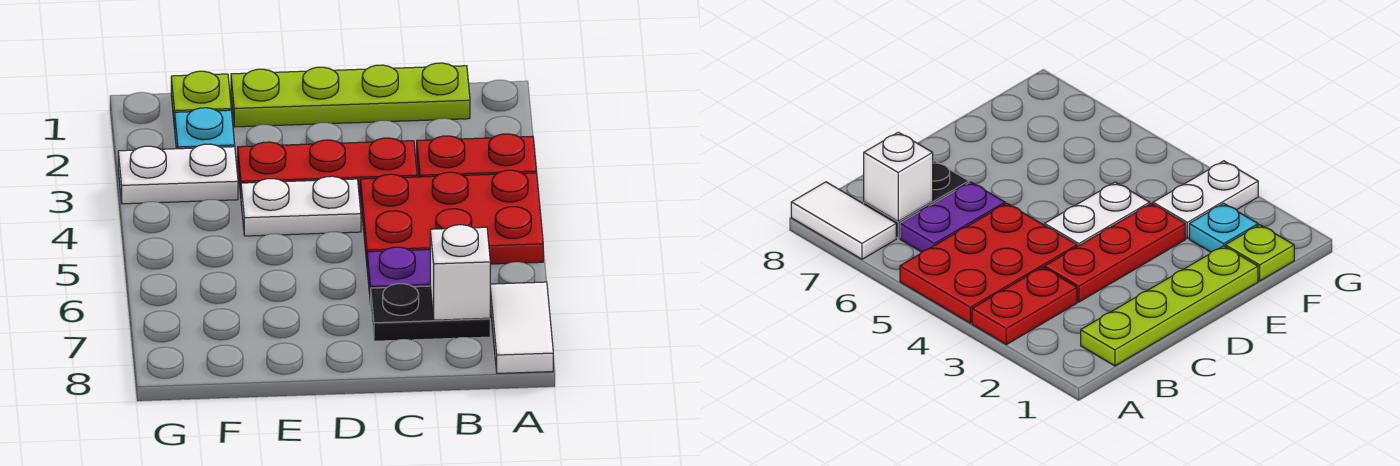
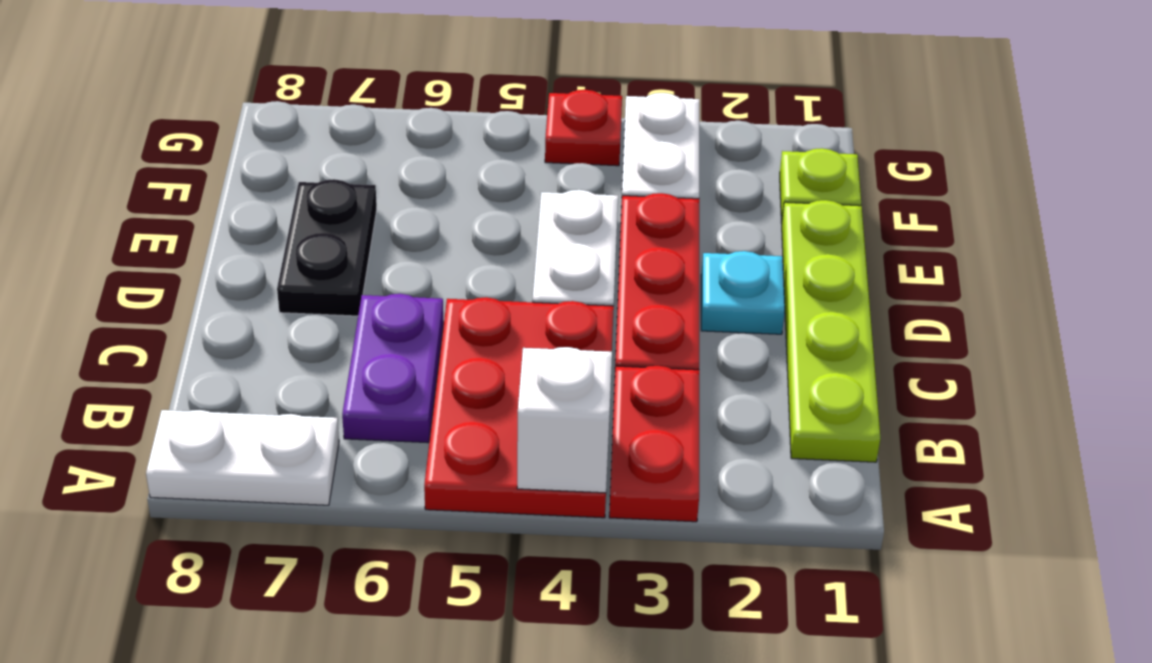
white tile A7:A8 level 1 -> white plate A7:A8 level 1
black plate B7:C7 level 1 -> black plate D7:E7 level 1
white brick B7 level 2 -> white brick A4 level 2
cyan plate F2 level 1 -> cyan plate D2 level 1
none -> red plate G4 level 1

